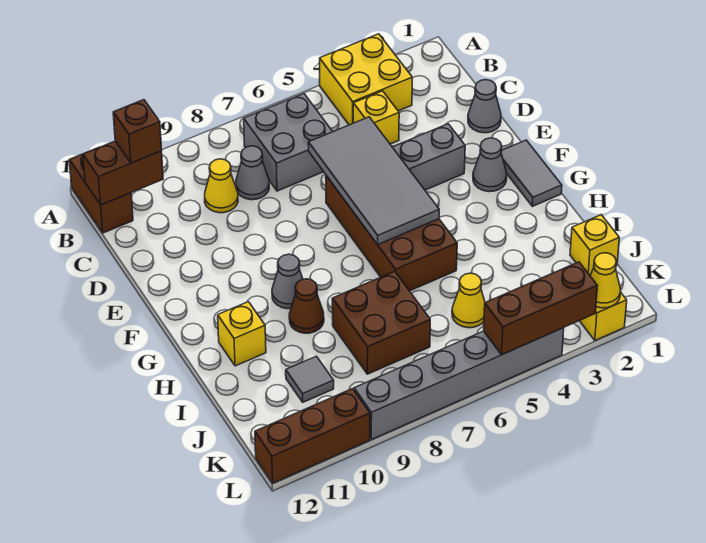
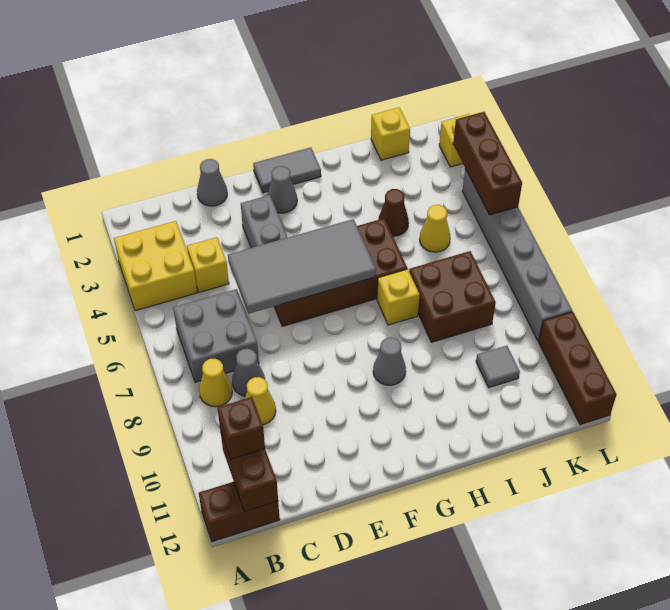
brown cone H9 level 1 -> brown cone I4 level 1
yellow brick H11 level 1 -> yellow brick H7 level 1
yellow cone L2 level 2 -> yellow cone B8 level 1

